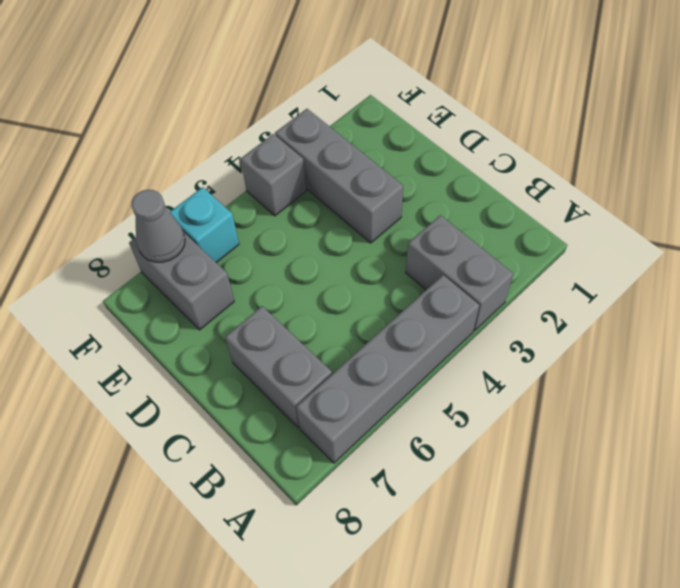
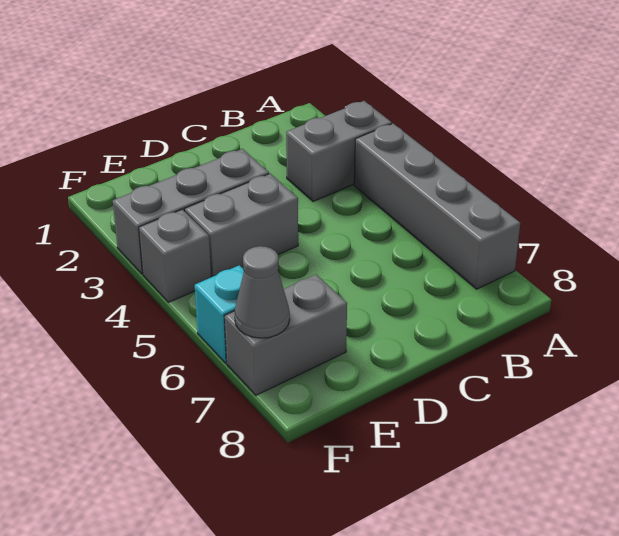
grey brick B7:C7 level 1 -> grey brick D4:E4 level 1

